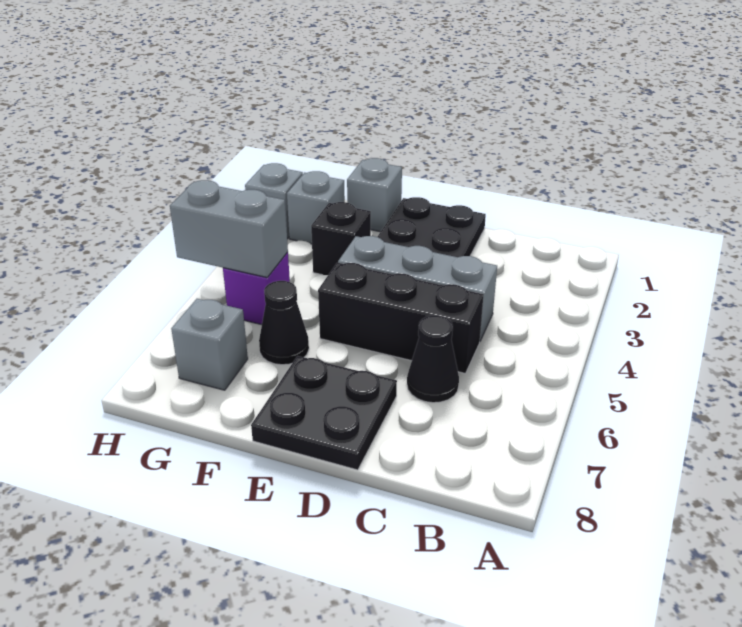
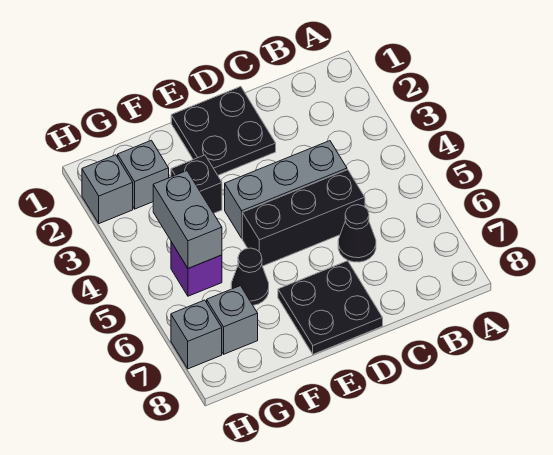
grey brick F1 level 1 -> grey brick H7 level 1
grey brick G5:H5 level 2 -> grey brick G4:G5 level 2

